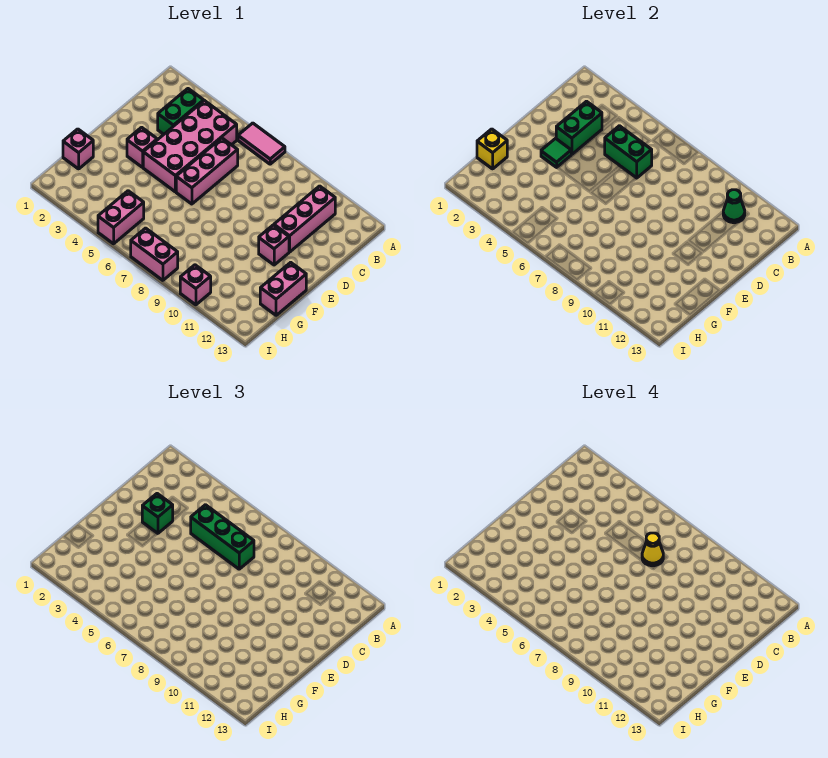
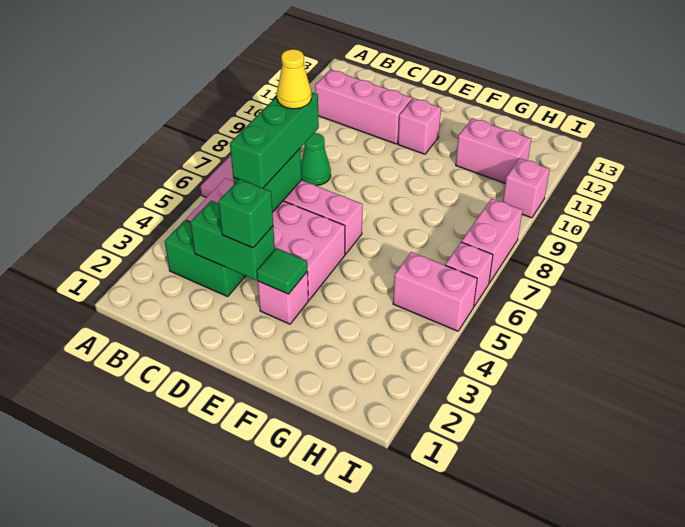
green cone B11 level 2 -> green cone C8 level 1
pink brick F13:G13 level 1 -> pink brick G11:H11 level 1
pink brick G1 level 1 -> pink brick I6 level 1
yellow brick G1 level 2 -> none

